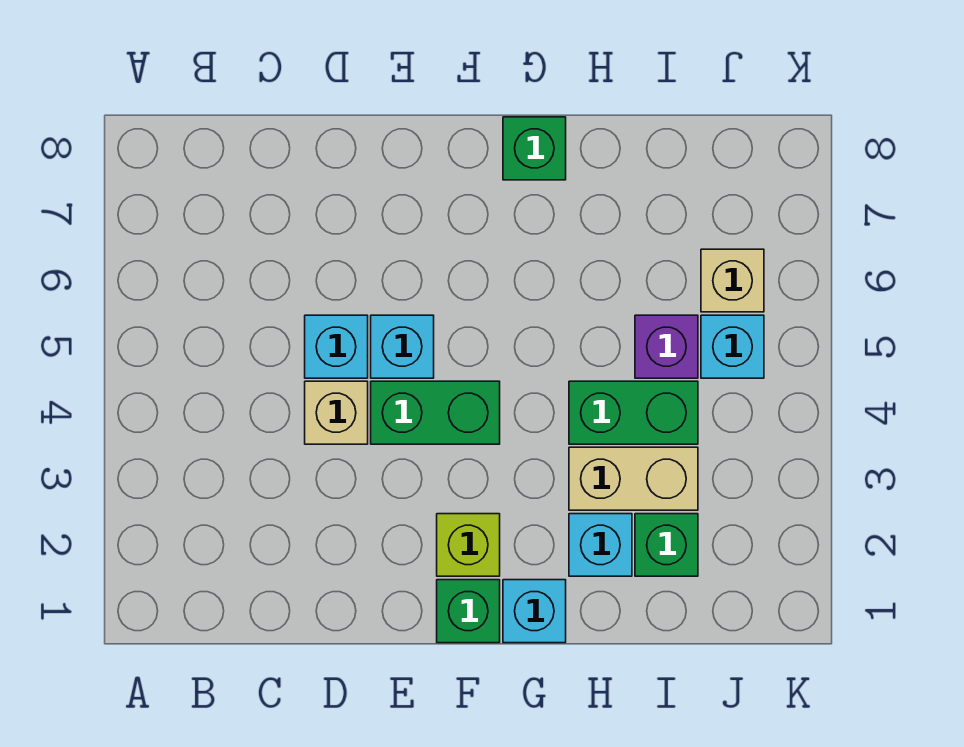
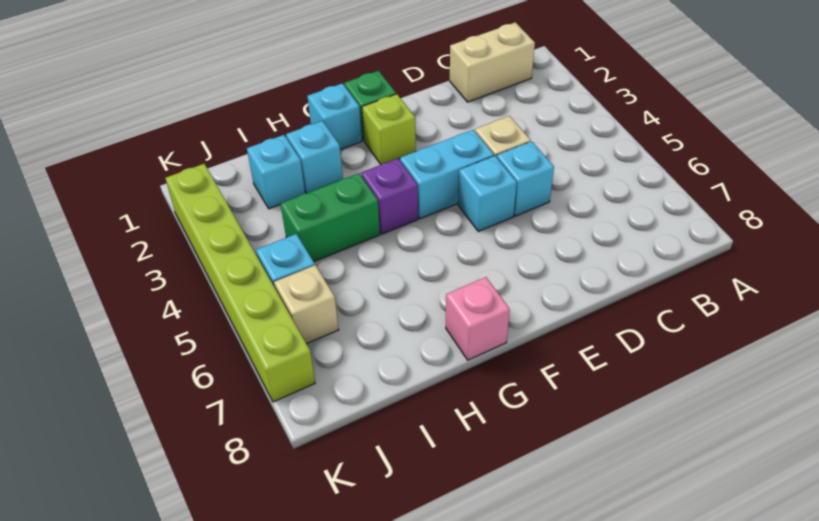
green brick E4:F4 level 1 -> cyan brick E4:F4 level 1
green brick G8 level 1 -> pink brick G8 level 1
tan brick H3:I3 level 1 -> tan brick B1:C1 level 1
green brick I2 level 1 -> cyan brick I2 level 1
purple brick I5 level 1 -> purple brick G4 level 1
none -> lime brick K2:K7 level 1

